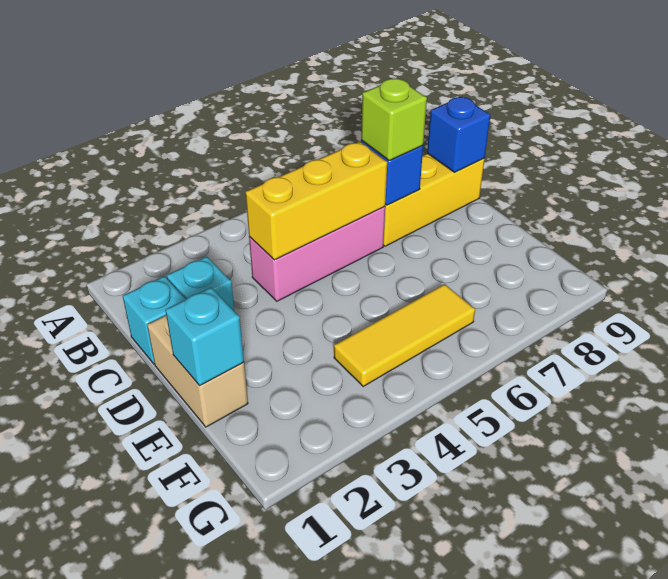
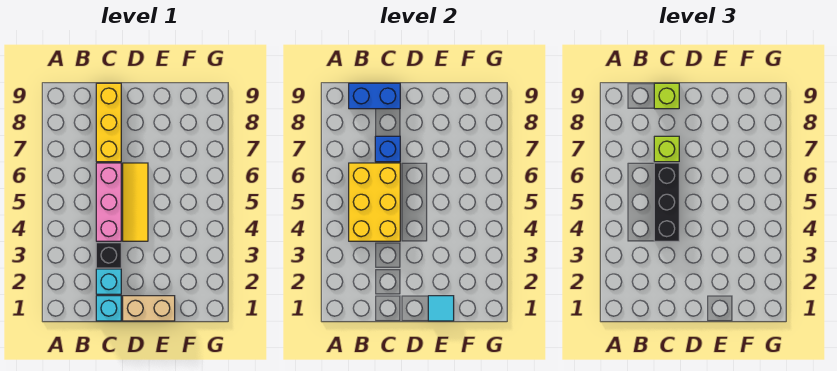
none -> black brick C3 level 1
yellow brick C4:C6 level 2 -> yellow brick B4:C6 level 2
none -> black brick C4:C6 level 3
blue brick C9 level 2 -> blue brick B9:C9 level 2
none -> lime brick C9 level 3
cyan brick E1 level 2 -> cyan tile E1 level 2
yellow tile F4:F6 level 1 -> yellow tile D4:D6 level 1

